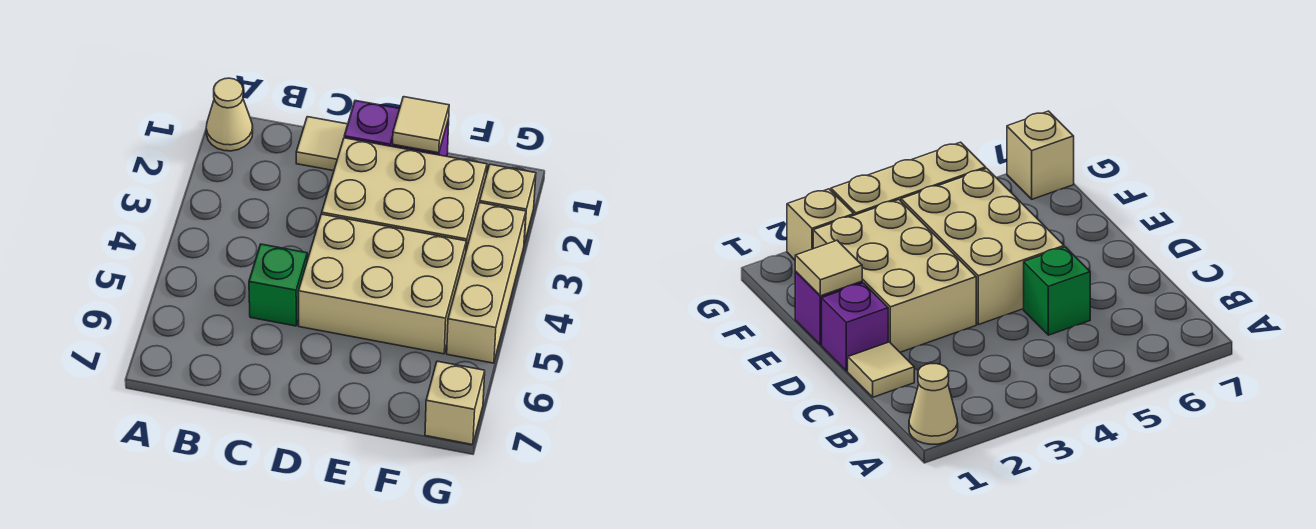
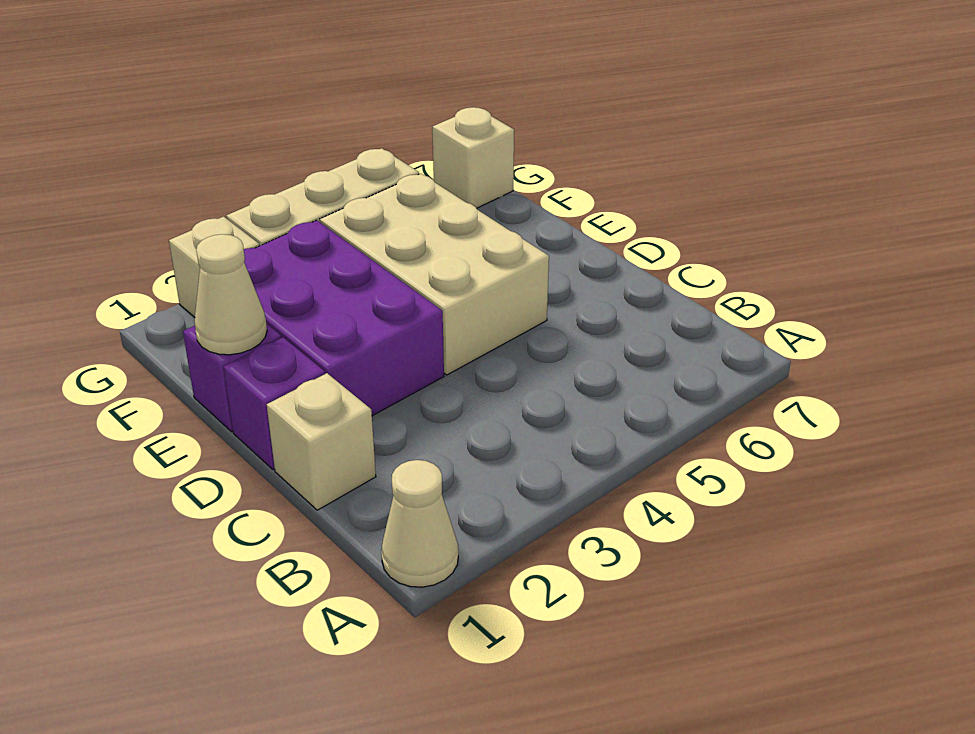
tan tile C1 level 1 -> tan brick C1 level 1
green brick C5 level 1 -> none
tan brick D2:F3 level 1 -> purple brick D2:F3 level 1
tan tile E1 level 2 -> tan cone E1 level 2

